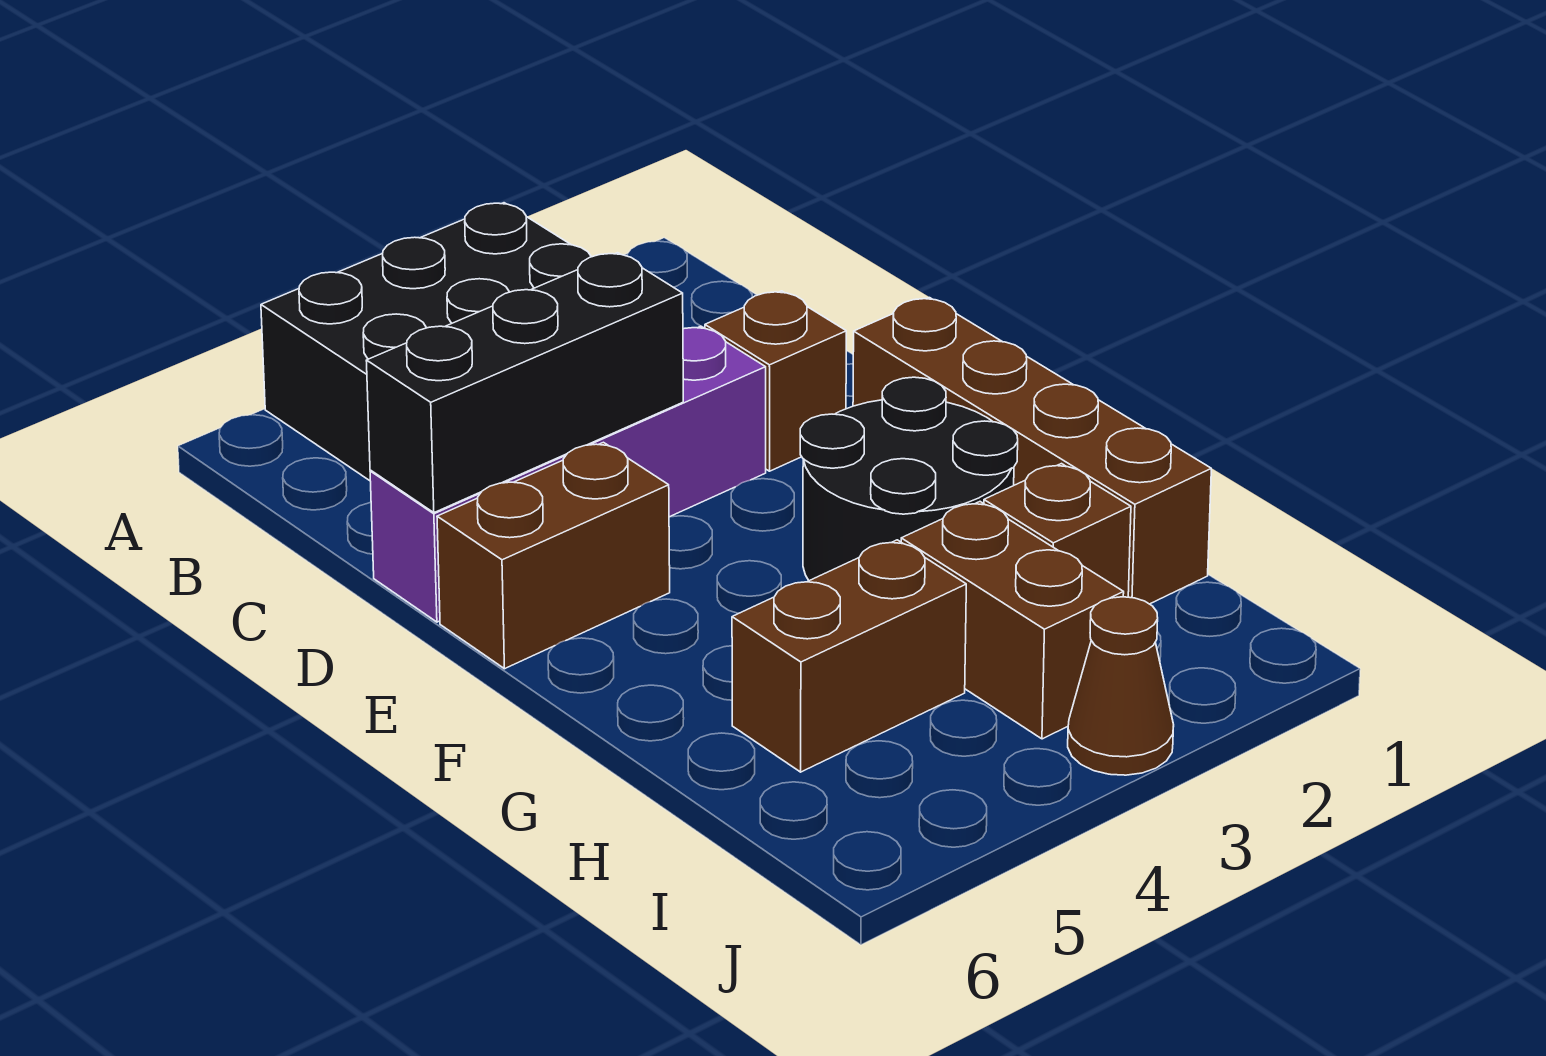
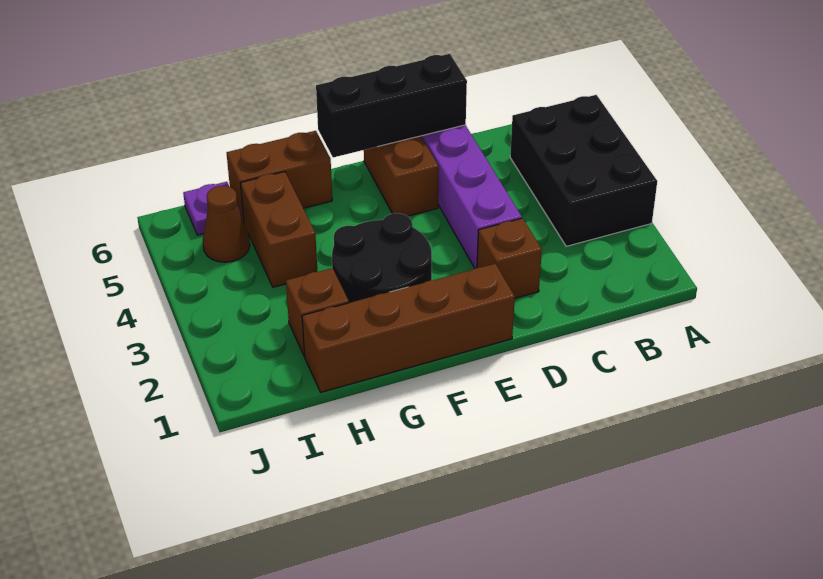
black brick D4:D6 level 2 -> black brick D6:F6 level 2
brown brick H3:I3 level 1 -> brown brick G6:H6 level 1
none -> purple plate I6 level 1
brown cone J3 level 1 -> brown cone I5 level 1

